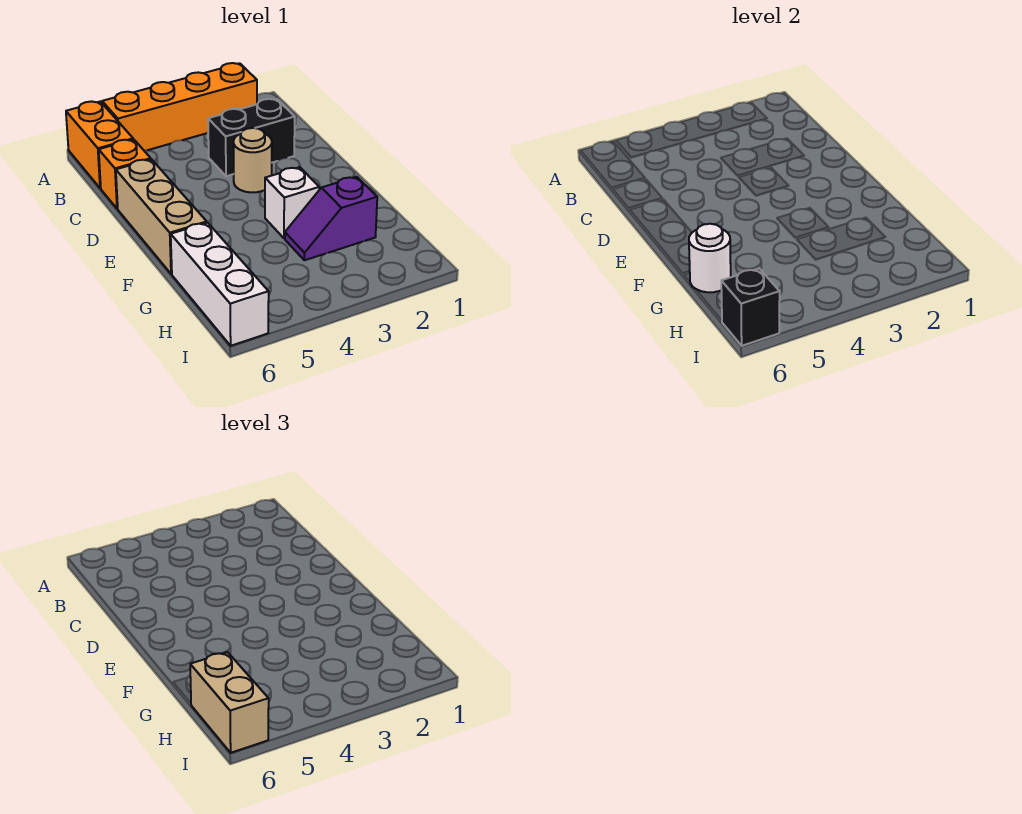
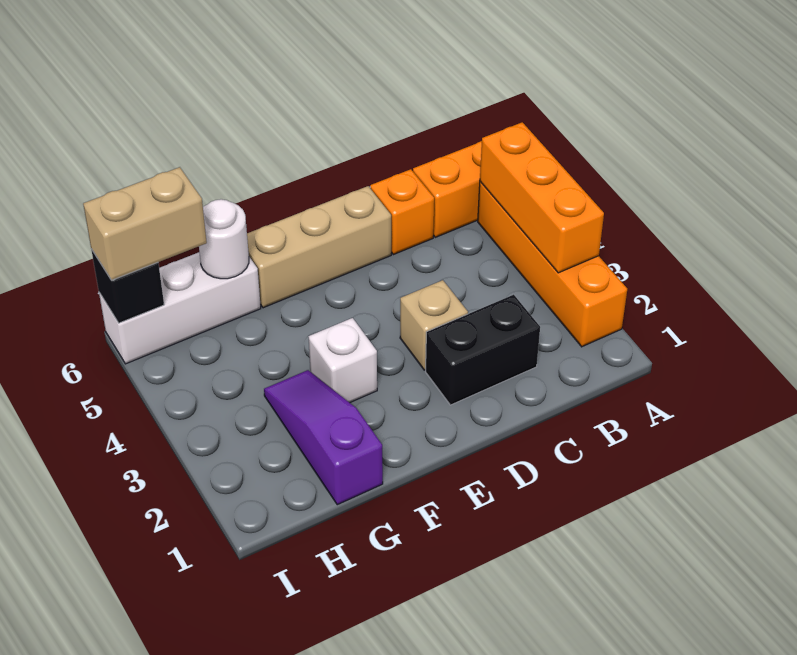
none -> orange brick A3:A5 level 2
black brick C2:C3 level 1 -> black brick C2:D2 level 1
tan round brick D3 level 1 -> tan brick D3 level 1
purple slope G2:G3 level 1 top 2 -> purple slope G1:G3 level 1 top 1

